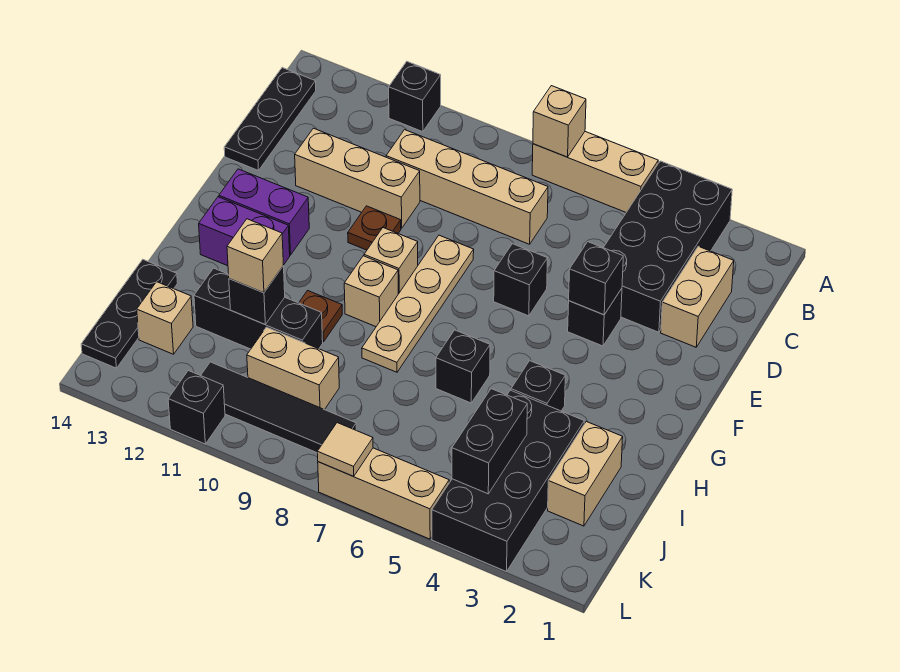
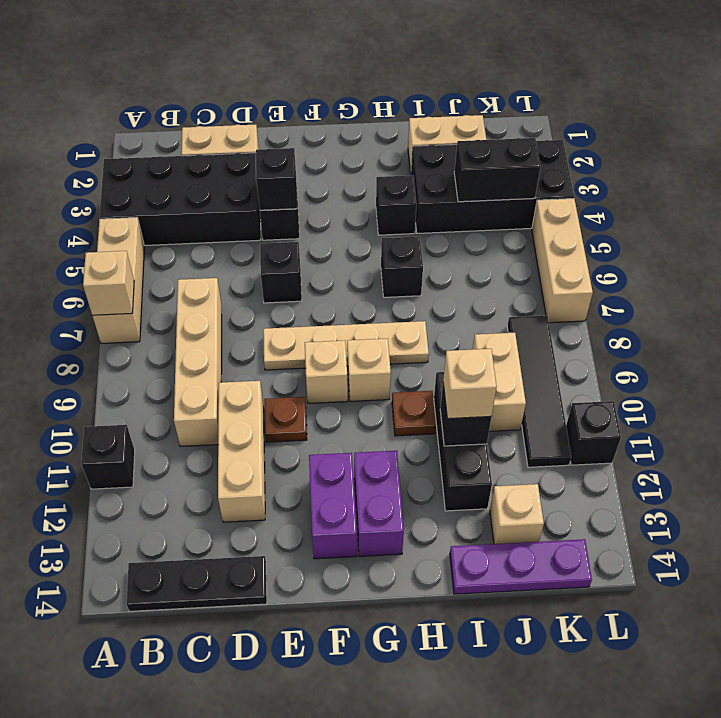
black plate I14:K14 level 1 -> purple plate I14:K14 level 1
tan tile L7 level 2 -> none

